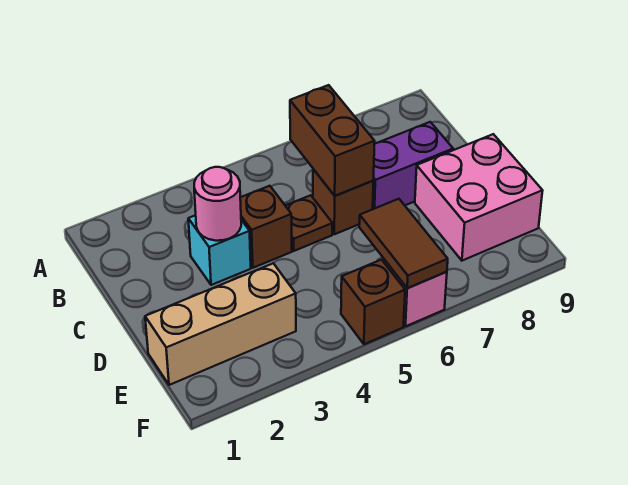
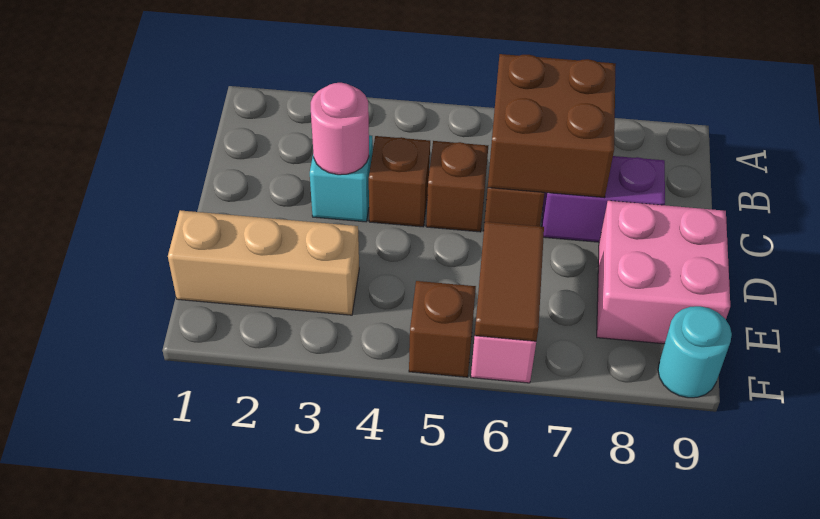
brown brick B6:C6 level 2 -> brown brick B6:C7 level 2
brown plate C5 level 1 -> brown brick C5 level 1
none -> cyan round brick F9 level 1

